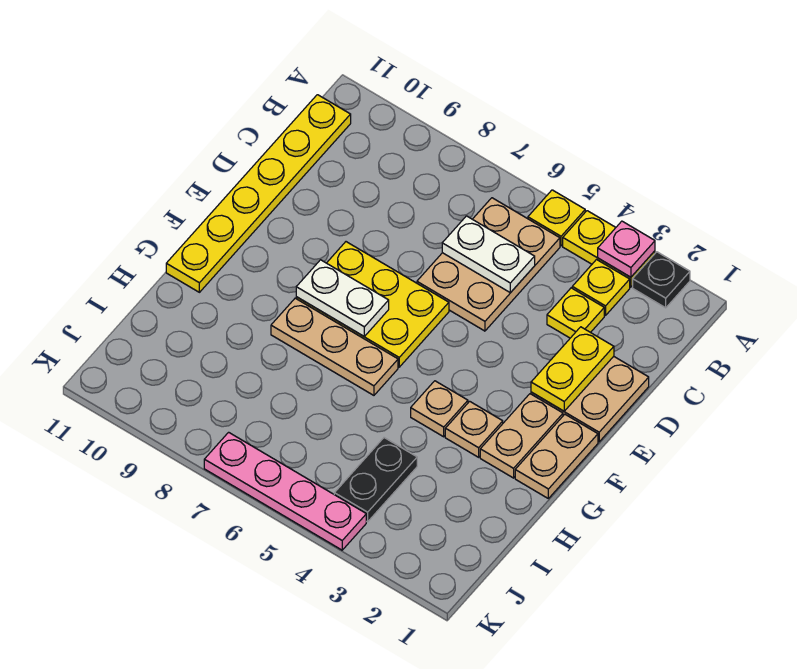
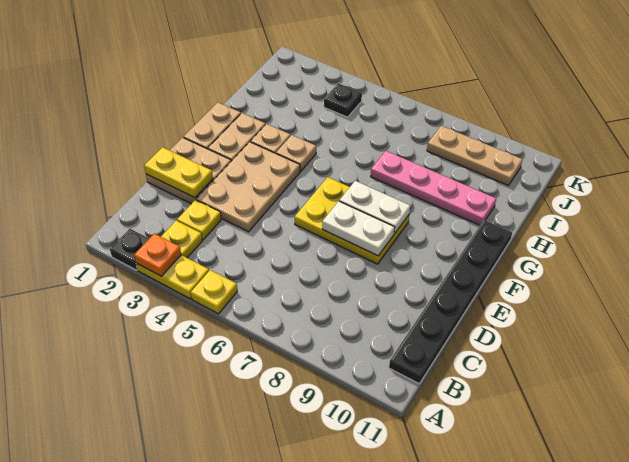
pink plate A3 level 2 -> orange plate A3 level 2
tan plate B5:D6 level 1 -> tan plate D3:F4 level 1
yellow plate B11:G11 level 1 -> black plate B11:G11 level 1
white plate C5:C6 level 2 -> white plate E7:E8 level 2
yellow plate D2:E2 level 2 -> yellow plate D1:D2 level 2
tan plate G6:G8 level 1 -> tan plate J8:J10 level 1
black plate I4:J4 level 1 -> black plate J4 level 1
pink plate K4:K7 level 1 -> pink plate H7:H10 level 1

